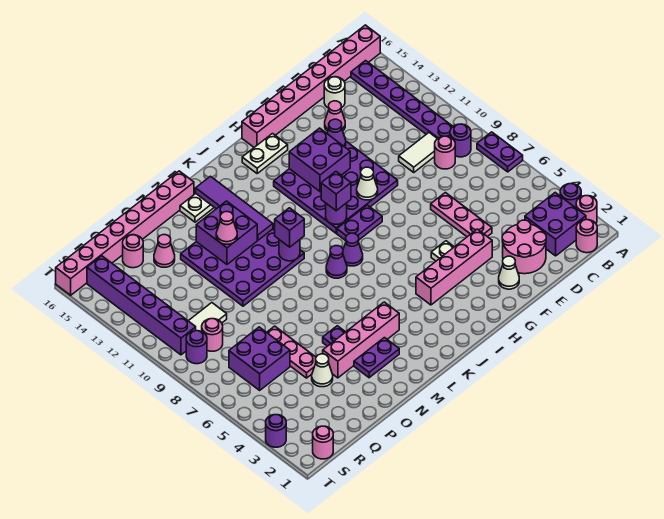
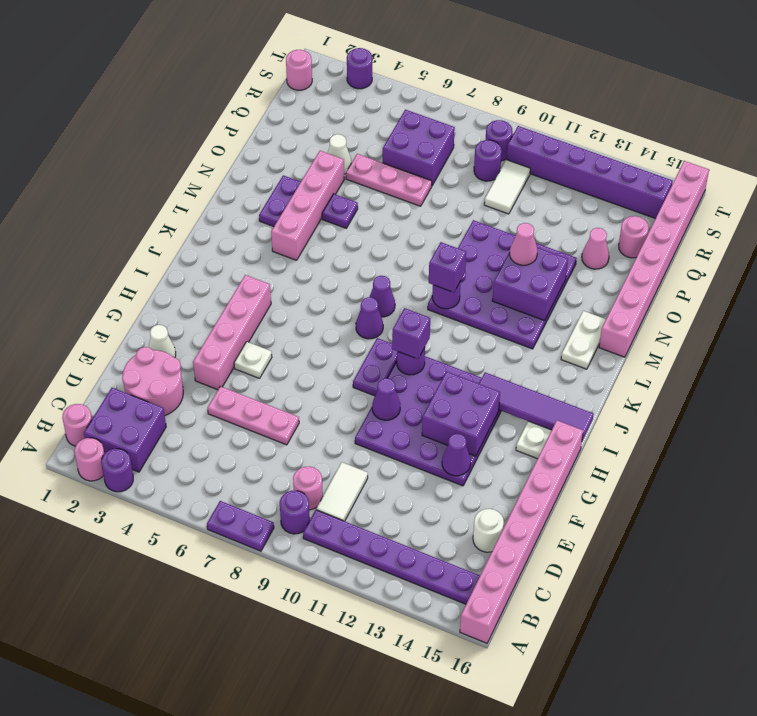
pink cone E14 level 1 -> none
white cone G10 level 2 -> purple cone G10 level 2
purple tile L12:L15 level 2 -> purple tile I13:I16 level 2
pink round brick R9 level 1 -> purple round brick R9 level 1

